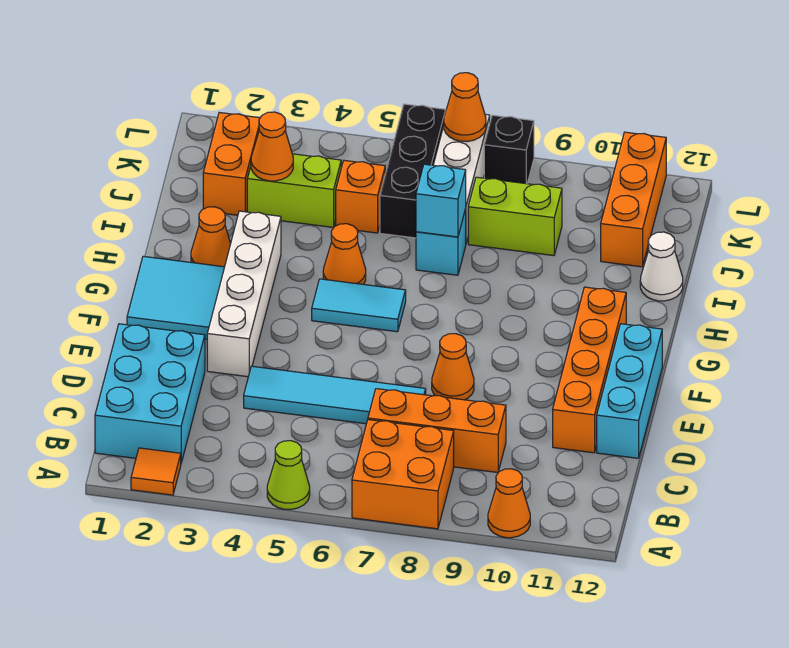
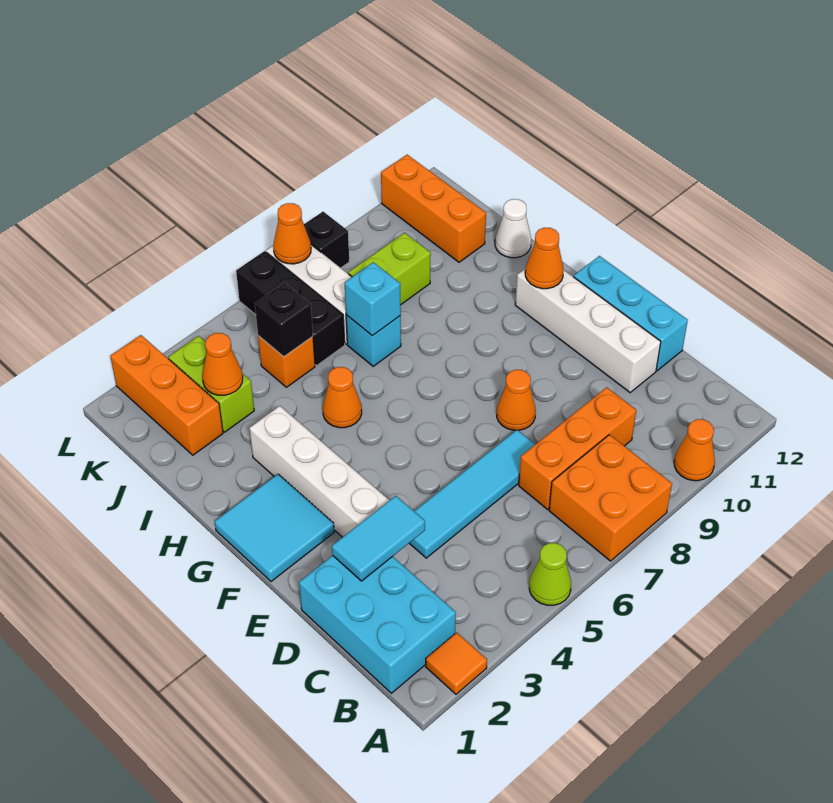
orange brick D11:G11 level 1 -> white brick D11:G11 level 1
cyan tile G5:G6 level 1 -> cyan tile D2:D3 level 2
orange cone H2 level 1 -> orange cone G11 level 2
orange brick J2:K2 level 1 -> orange brick J2:L2 level 1
lime brick J3:J4 level 1 -> lime brick J3:K3 level 1
none -> black brick J5 level 2

